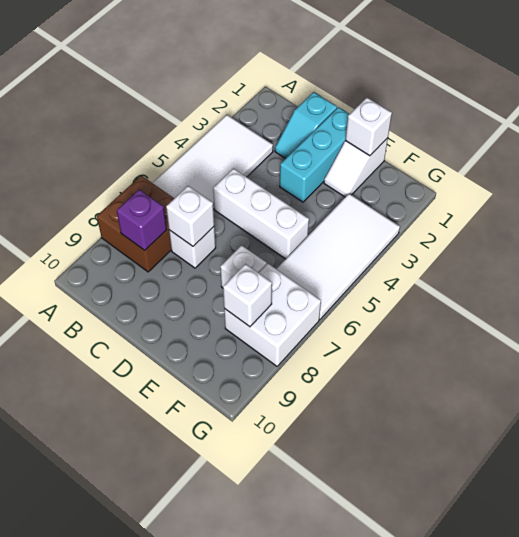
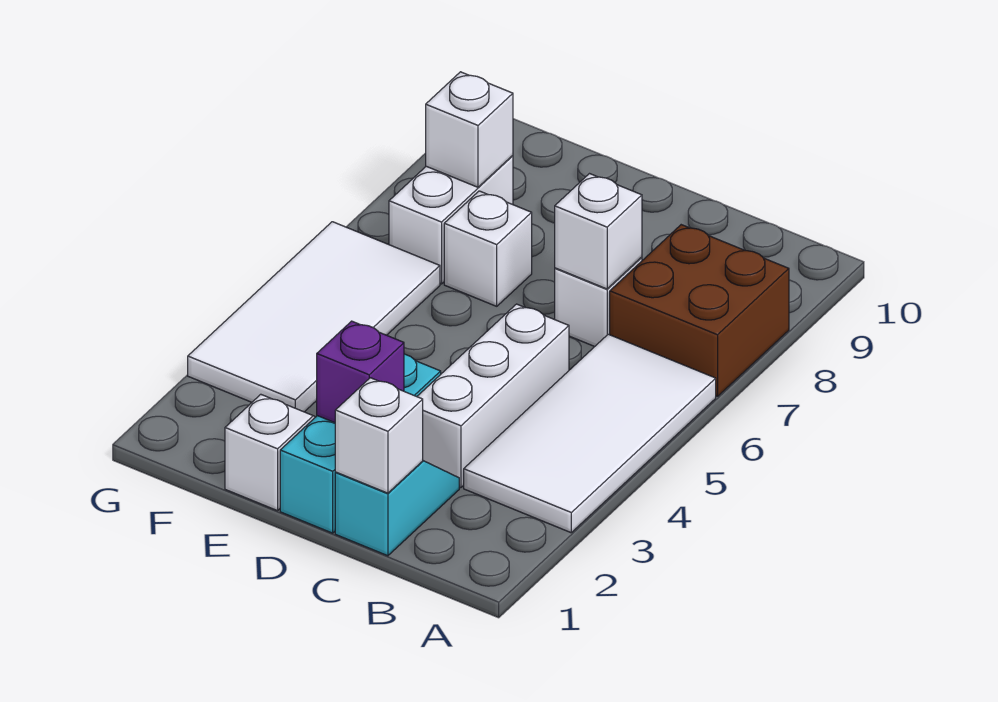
purple brick B8 level 2 -> purple brick D2 level 2
white brick C5:E5 level 1 -> white brick C3:C5 level 1
white brick E1 level 2 -> white brick C1 level 2
white brick F7:G8 level 1 -> white brick F7:F8 level 1

